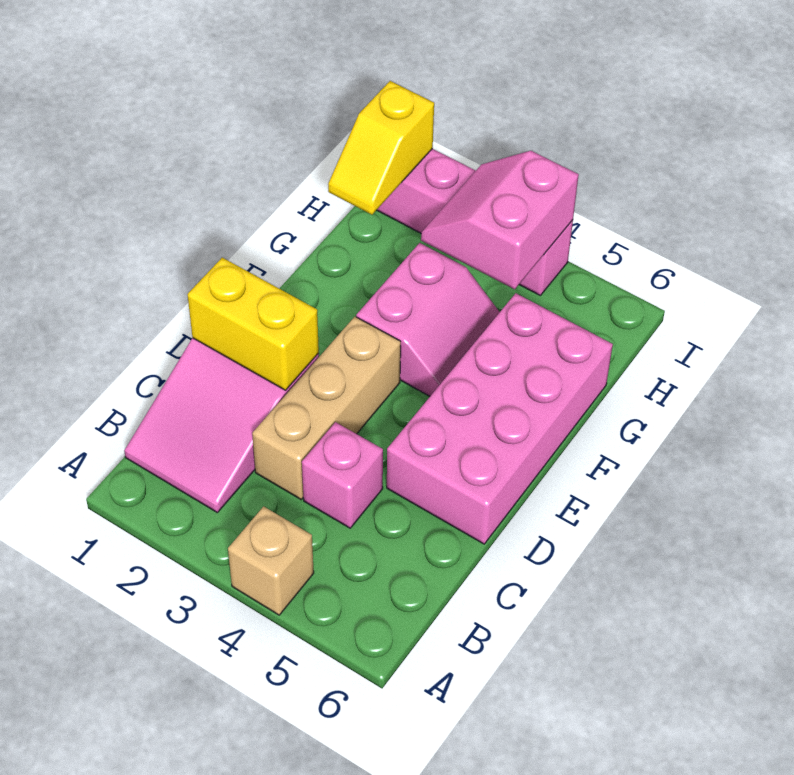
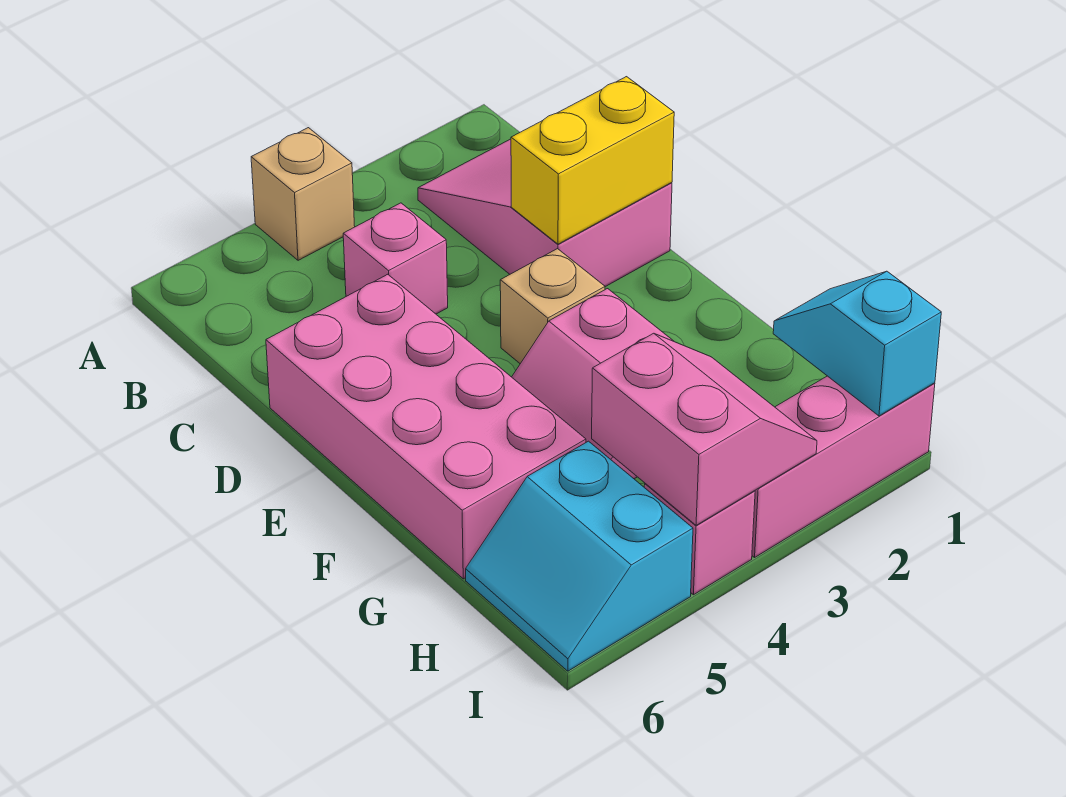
tan brick C3:E3 level 1 -> tan brick E3 level 1
yellow slope H1:I1 level 2 top I -> cyan slope H1:I1 level 2 top I
none -> cyan slope H5:I6 level 1 top 5

